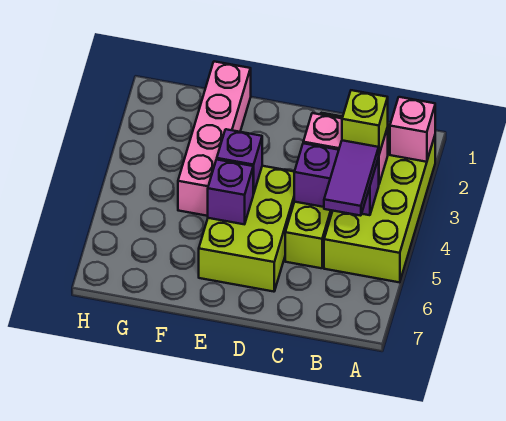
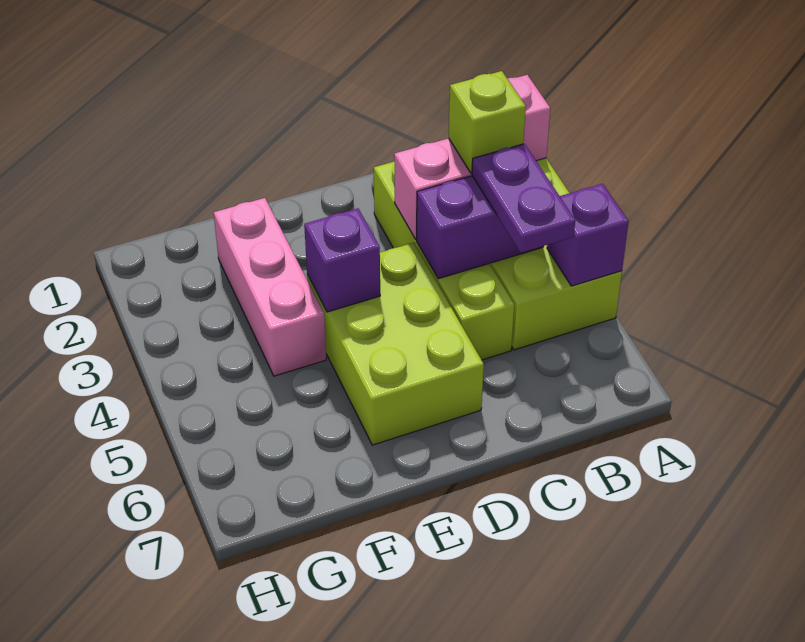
purple tile B4:B5 level 3 -> purple plate B4:B5 level 3
purple brick E5 level 2 -> purple brick A5 level 2
pink brick F1:F4 level 1 -> pink brick F2:F4 level 1

